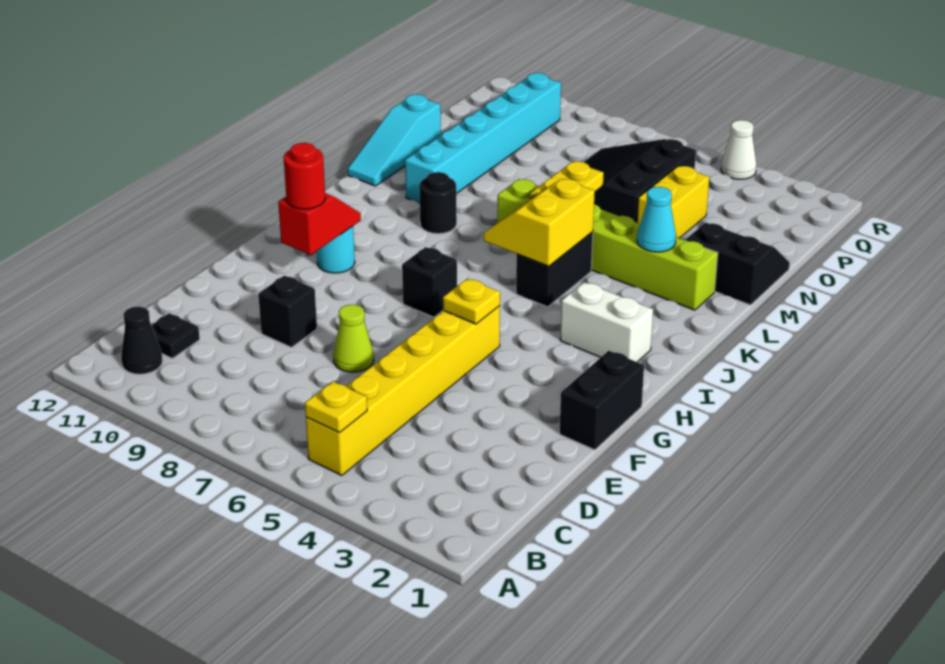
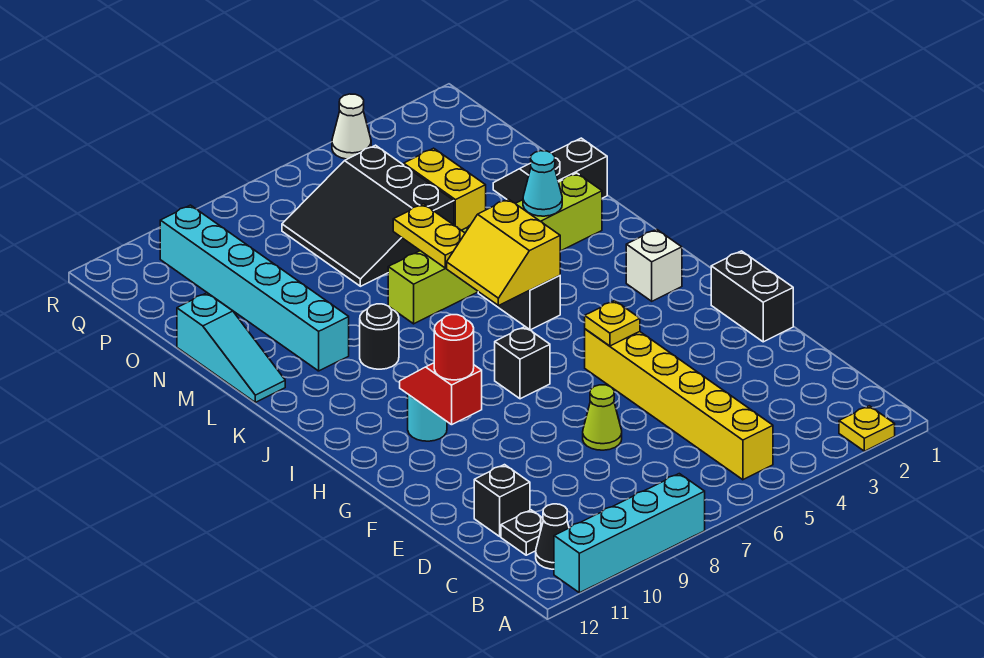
none -> cyan brick A8:A11 level 1
yellow plate B5 level 2 -> yellow plate A2 level 1
black brick E9 level 1 -> black brick D11 level 1
white brick I2:I3 level 1 -> white brick I2 level 1

